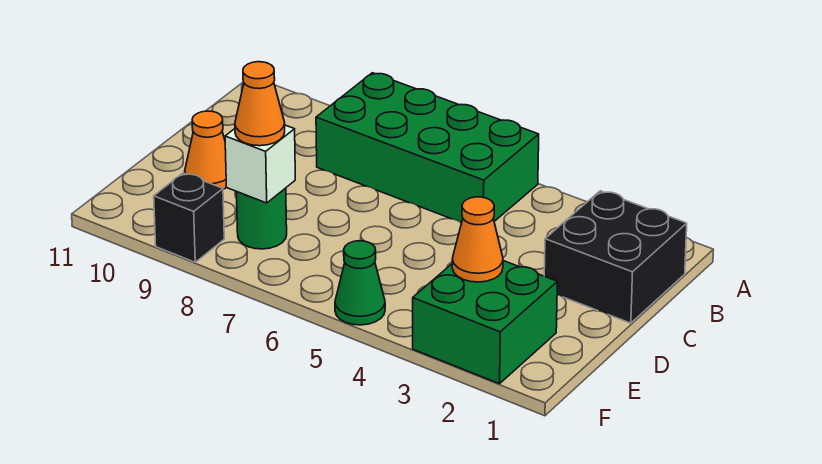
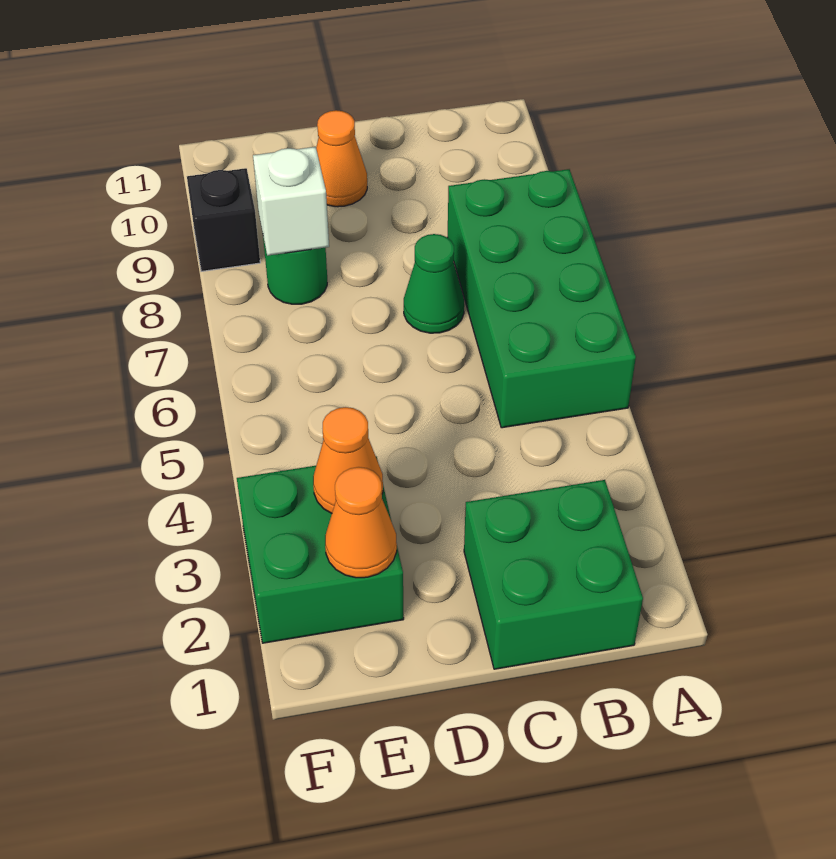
black brick B1:C2 level 1 -> green brick B1:C2 level 1
orange cone E8 level 3 -> orange cone E2 level 2
green cone F5 level 1 -> green cone C7 level 1

